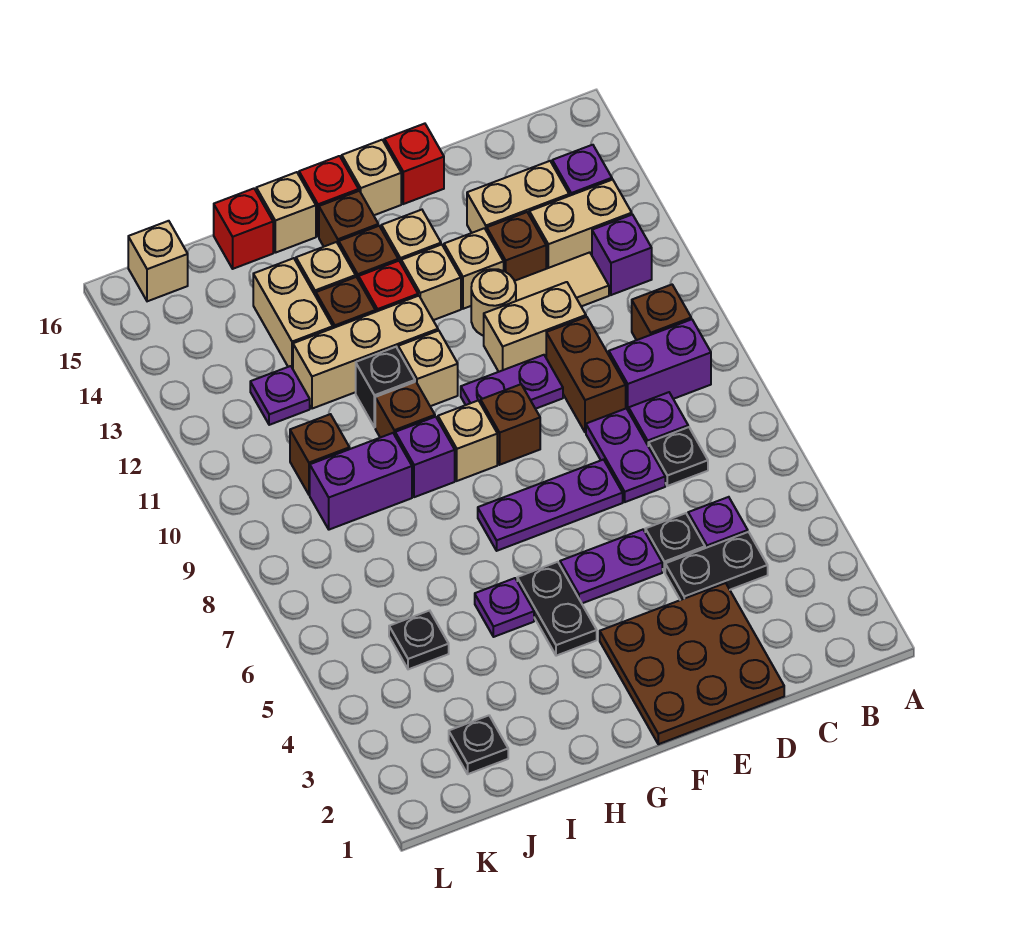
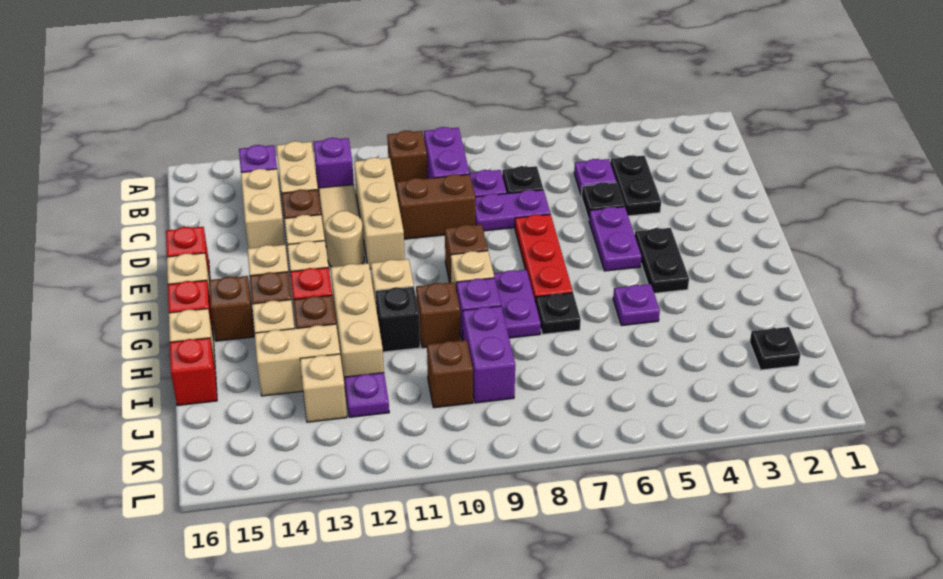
brown plate D1:F3 level 1 -> none
tan brick D11:E11 level 1 -> tan brick C11:E11 level 1
purple plate E7:G7 level 1 -> red plate E7:G7 level 1
purple plate E10:F10 level 1 -> purple plate G8:H8 level 1
black plate G4:G5 level 1 -> black plate F4:G4 level 1
black plate J5 level 1 -> black plate H7 level 1
tan brick K16 level 1 -> tan brick J13 level 1

